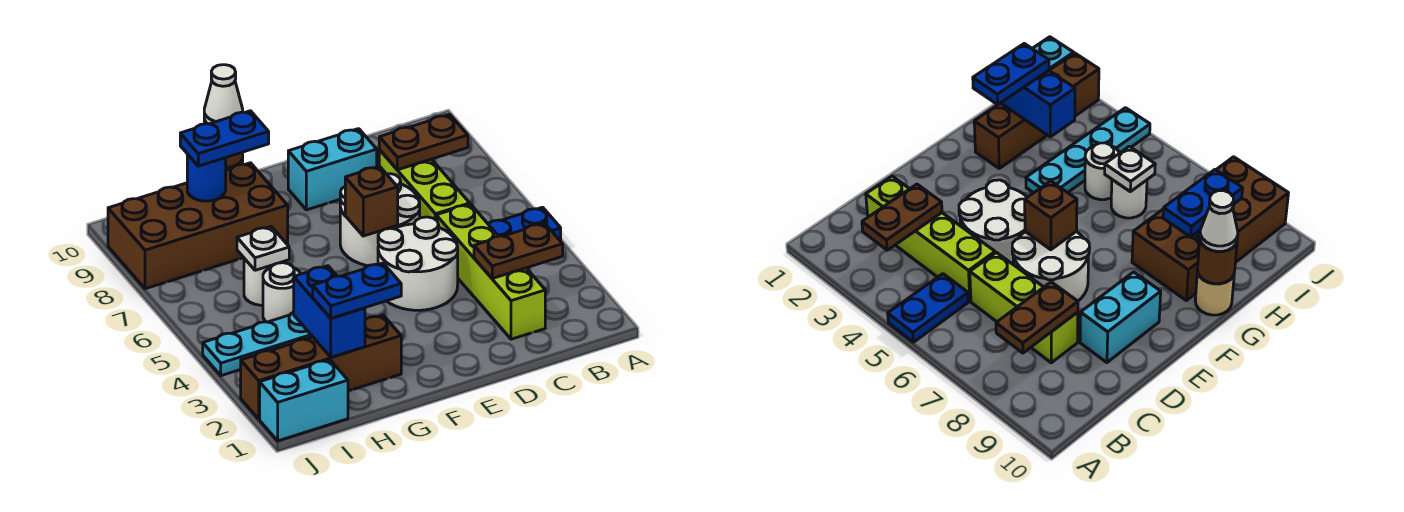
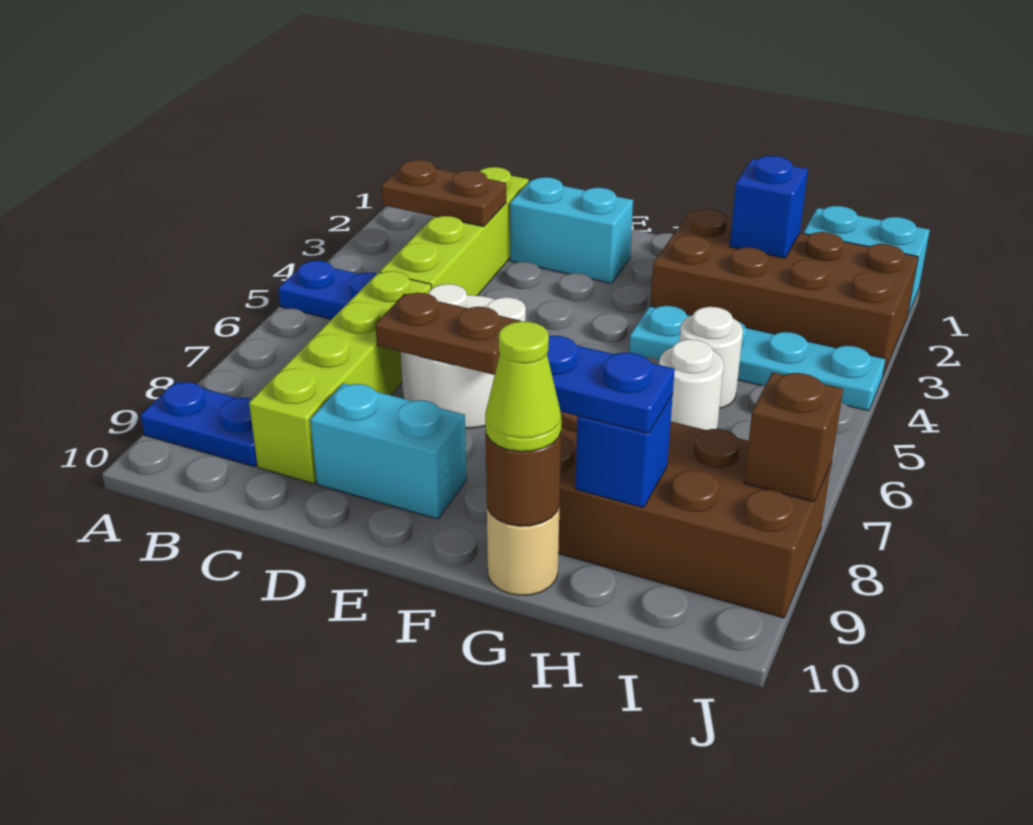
brown plate B8:C8 level 2 -> brown plate D7:E7 level 2
lime brick C6:C8 level 1 -> lime brick C6:C9 level 1
none -> cyan brick D2:E2 level 1
white round brick D4:E5 level 1 -> none
brown brick E6 level 2 -> brown brick J8 level 2
brown brick G2:J2 level 1 -> brown brick G2:J3 level 1
blue plate G2:H2 level 3 -> blue plate A9:B9 level 1
white cone G10 level 3 -> lime cone G10 level 3
blue brick H2:H3 level 2 -> blue brick H2 level 2
white plate H6 level 2 -> none
blue round brick H9 level 2 -> blue brick H9 level 2

